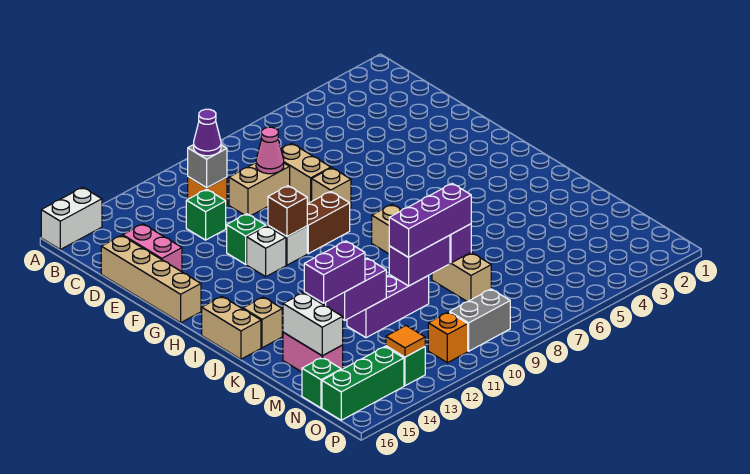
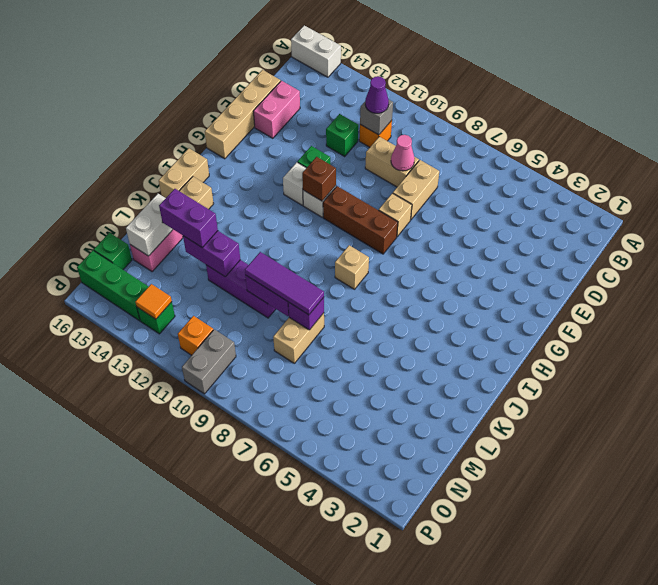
brown brick G9:G10 level 1 -> brown brick G8:G10 level 1
purple brick L8:L10 level 3 -> purple tile L8:L10 level 3
grey brick O9:O10 level 1 -> grey brick O10:P10 level 1

